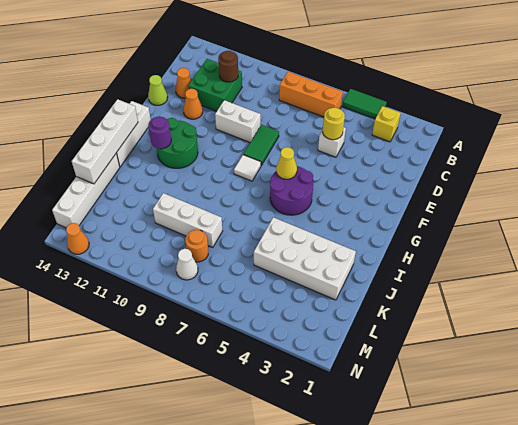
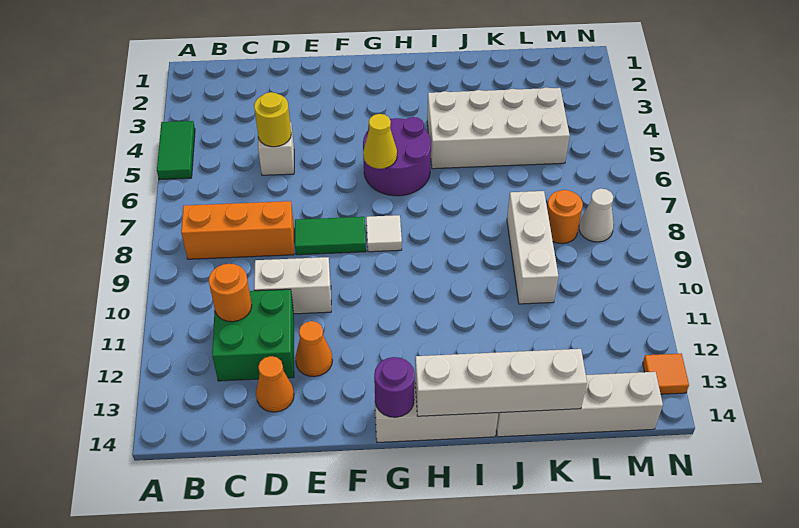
yellow brick B3 level 1 -> none
orange brick B6:B8 level 1 -> orange brick B8:D8 level 1
brown round brick C11 level 2 -> orange round brick C11 level 2
white brick E9:E10 level 1 -> white brick D10:E10 level 1
lime cone E14 level 1 -> none
green round brick G11:H12 level 1 -> none
purple round brick H12 level 2 -> purple round brick G14 level 2
white brick J2:K5 level 1 -> white brick I4:L5 level 1
orange cone N13 level 1 -> orange tile N13 level 1

